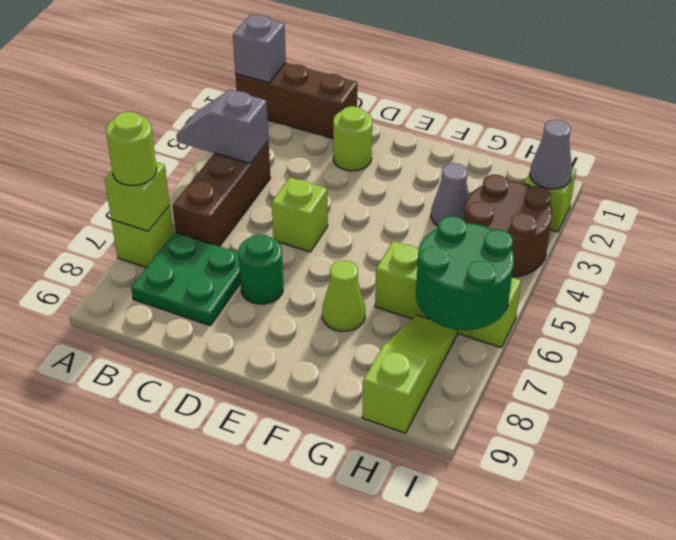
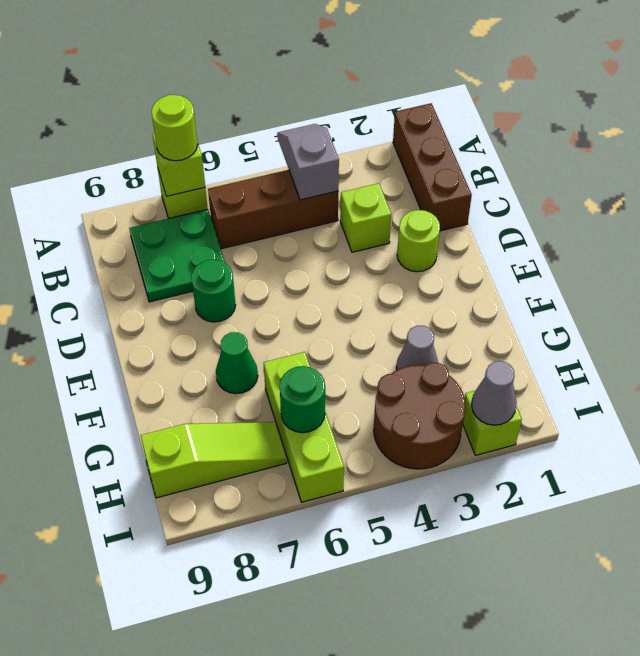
grey brick A1 level 2 -> none
lime brick D5 level 1 -> lime brick C3 level 1
lime cone F7 level 1 -> green cone F7 level 1
green round brick H6:I7 level 2 -> green round brick H6 level 2

